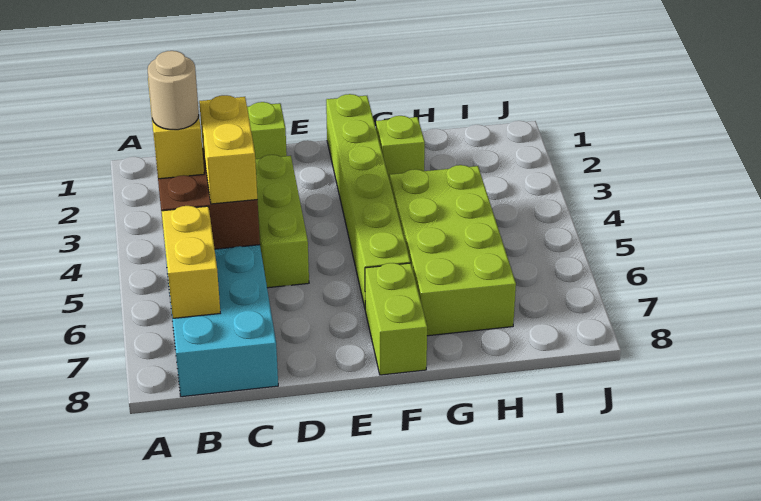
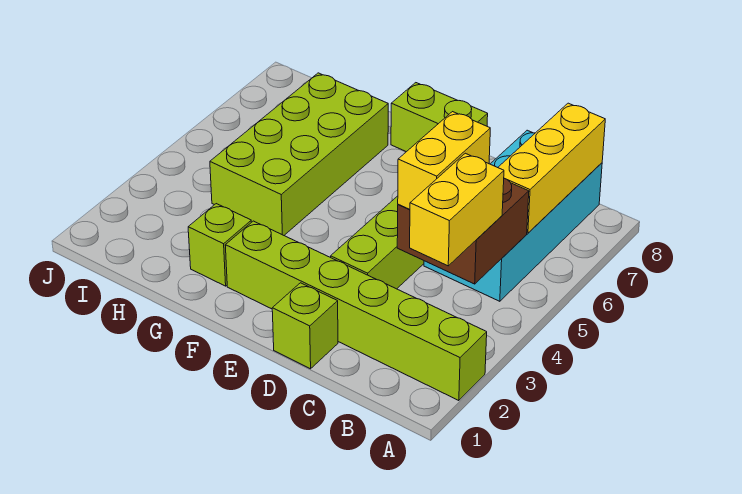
tan round brick B4 level 4 -> none
yellow brick B6:B7 level 2 -> yellow brick B6:B8 level 2
lime brick F1:F6 level 1 -> lime brick A2:F2 level 1
lime brick F7:F8 level 1 -> lime brick E8:F8 level 1

